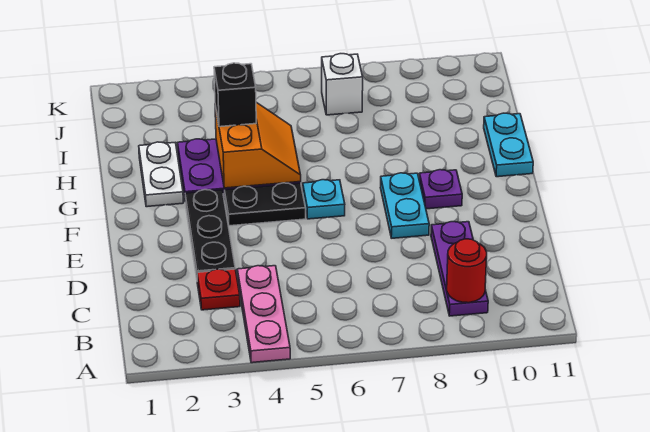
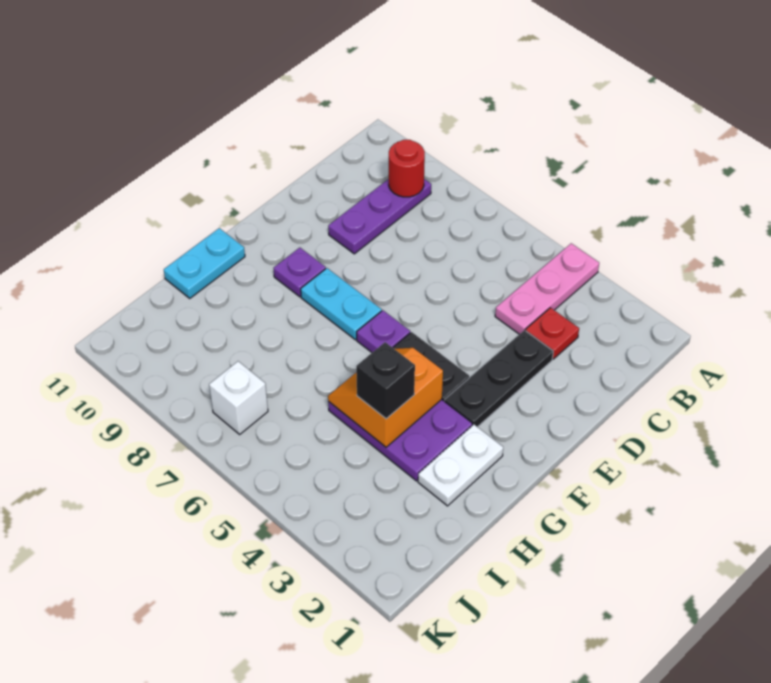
cyan plate E8:F8 level 1 -> cyan plate F7:F8 level 1
cyan plate F6 level 1 -> purple plate F6 level 1

